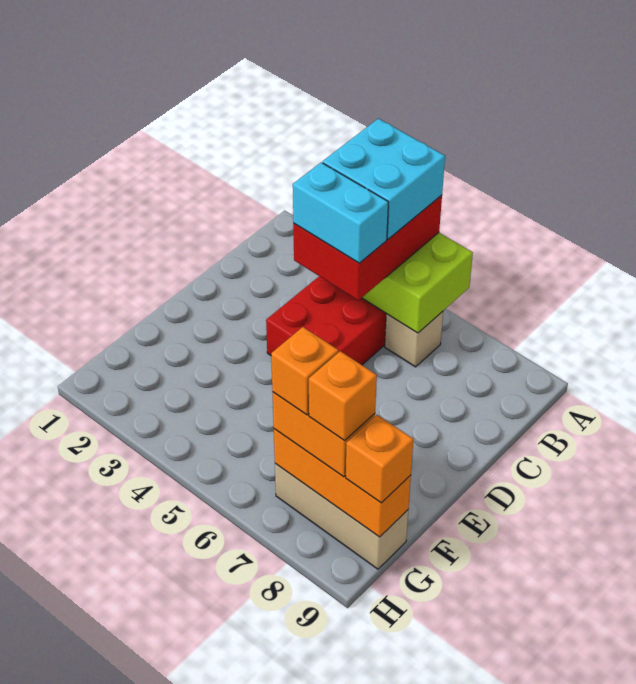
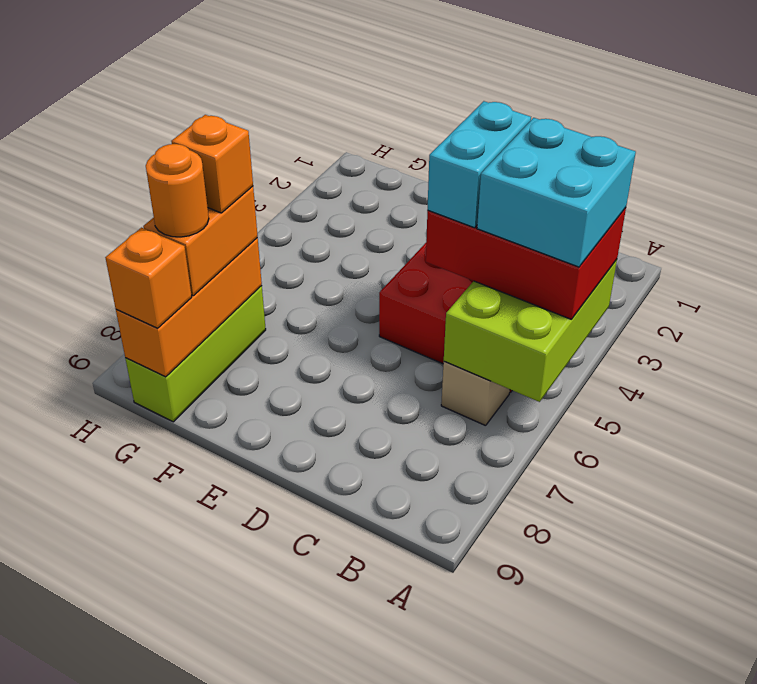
tan brick G7:G9 level 1 -> lime brick G7:G9 level 1
orange brick G8 level 4 -> orange round brick G8 level 4

